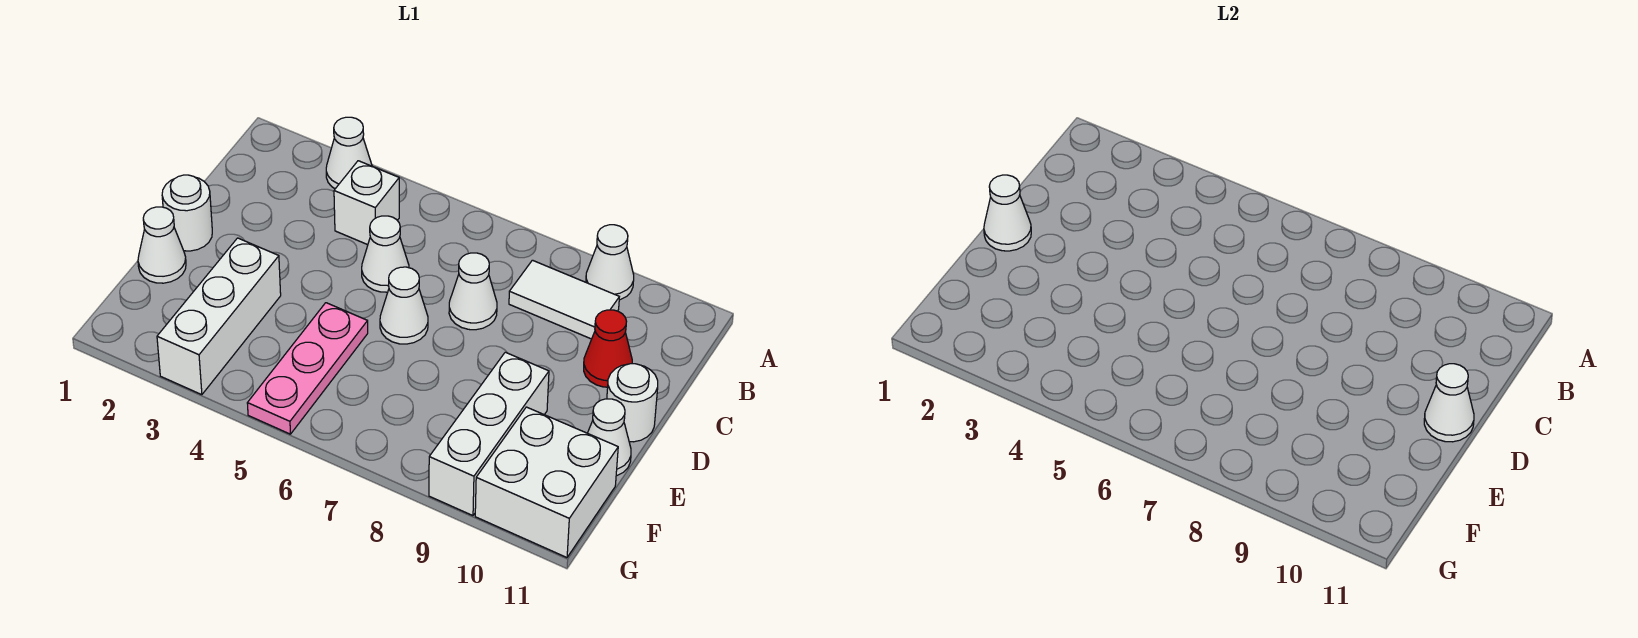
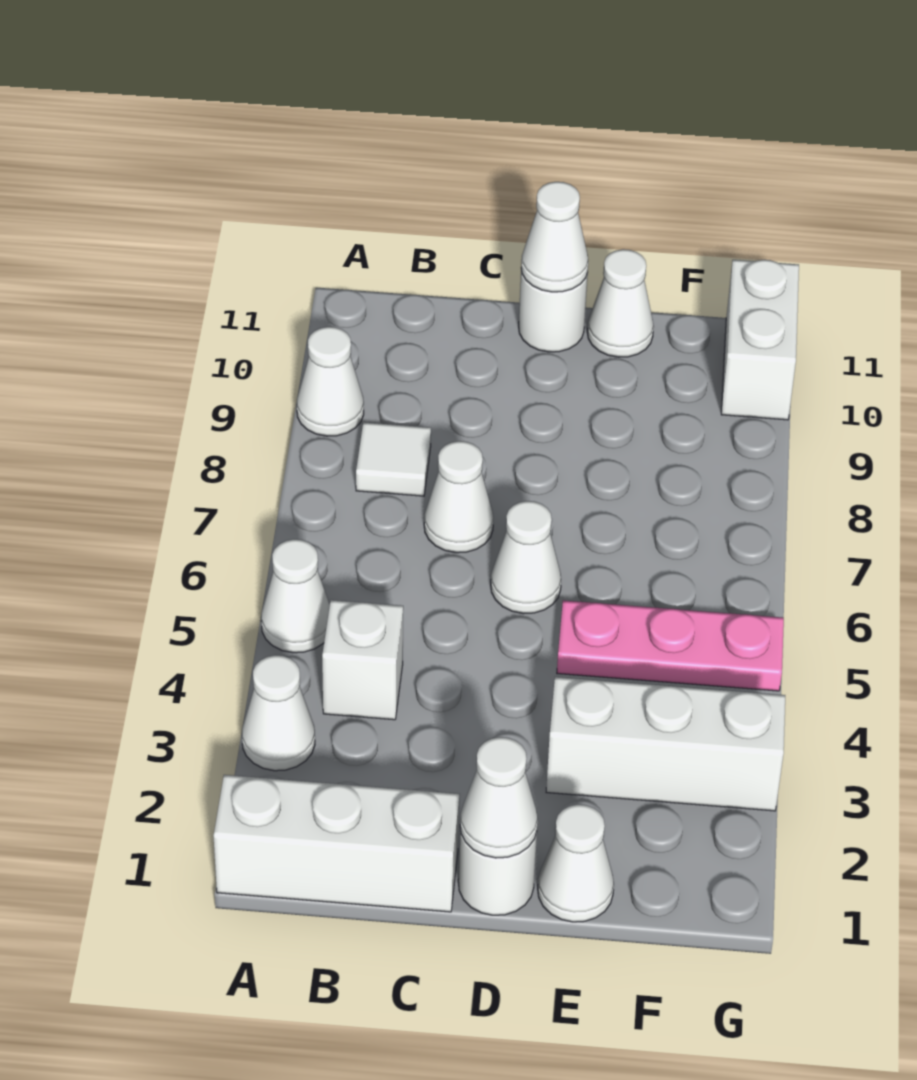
white tile B8:B9 level 1 -> white tile B8 level 1
white cone C5 level 1 -> white cone A5 level 1
red cone C10 level 1 -> none
white brick E9:G9 level 1 -> white brick A1:C1 level 1
white brick F10:G11 level 1 -> white brick G10:G11 level 1

